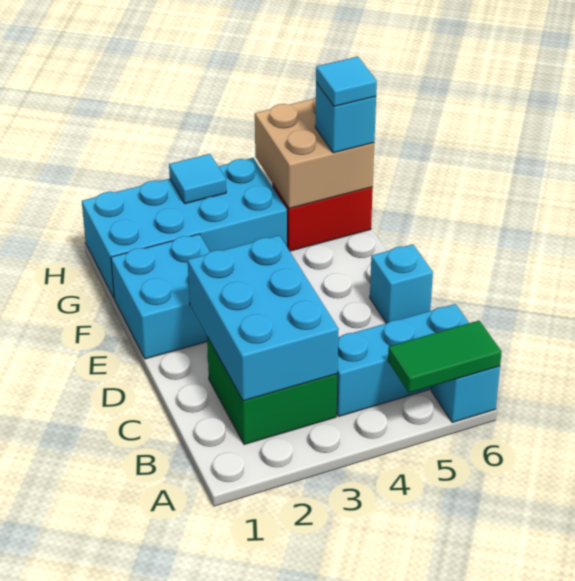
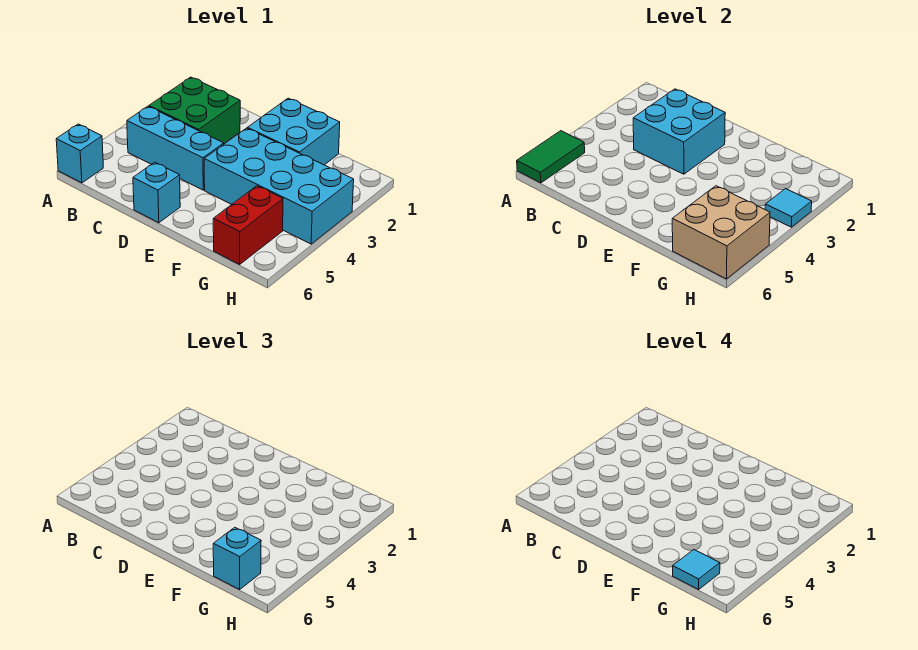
cyan brick B2:D3 level 2 -> cyan brick C2:D3 level 2
cyan brick B4:B6 level 1 -> cyan brick B4:D4 level 1
cyan brick G1:H4 level 1 -> cyan brick E3:H4 level 1

